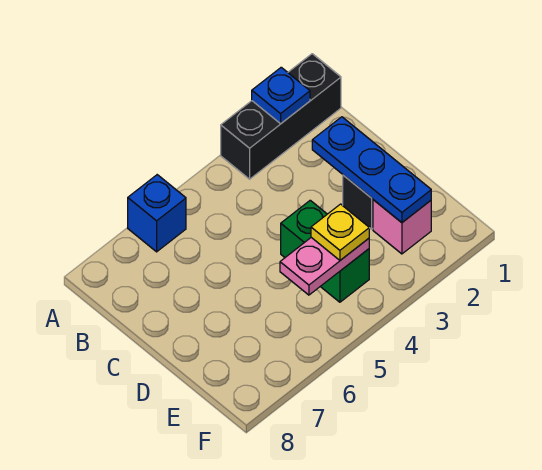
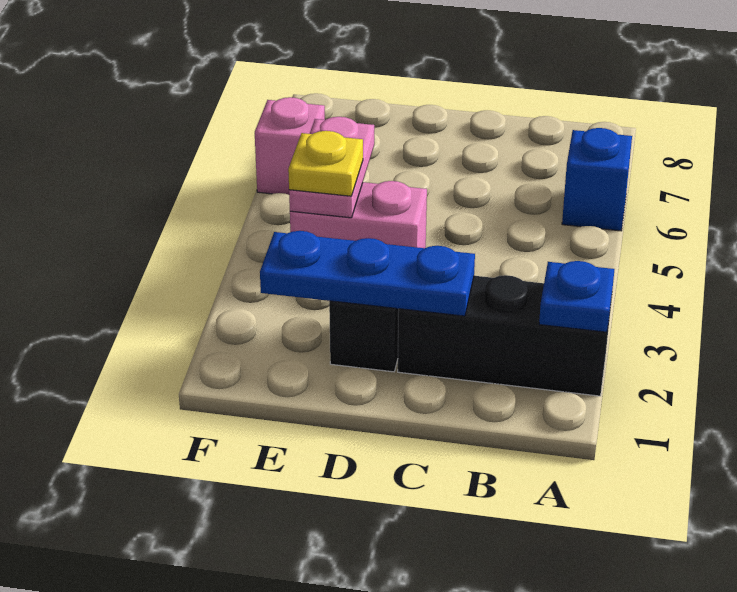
black brick A1:A3 level 1 -> black brick A2:C2 level 1
green brick D4:E4 level 1 -> pink brick D4:E4 level 1
pink brick E2 level 1 -> pink brick F6 level 1

